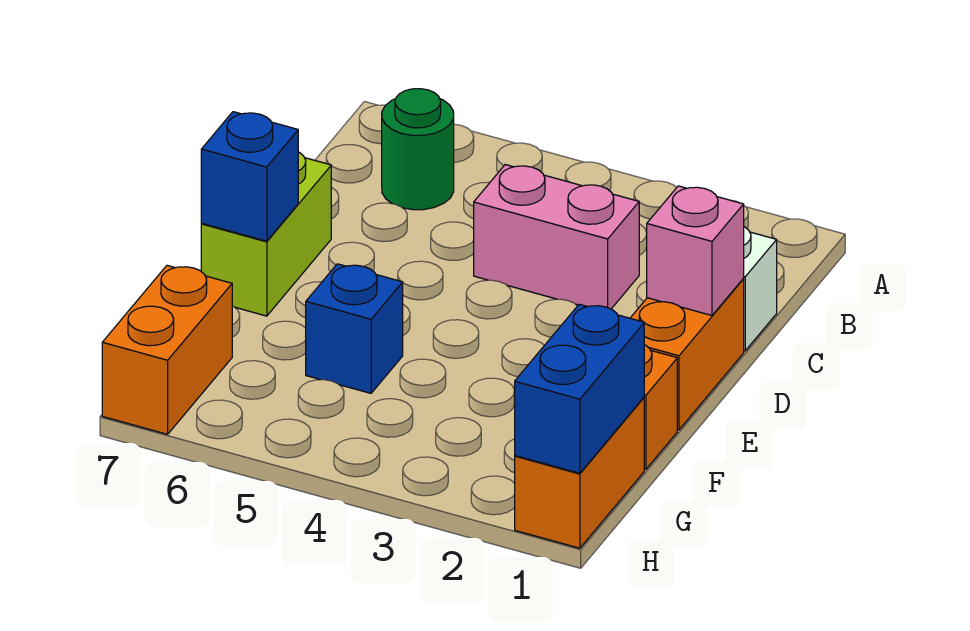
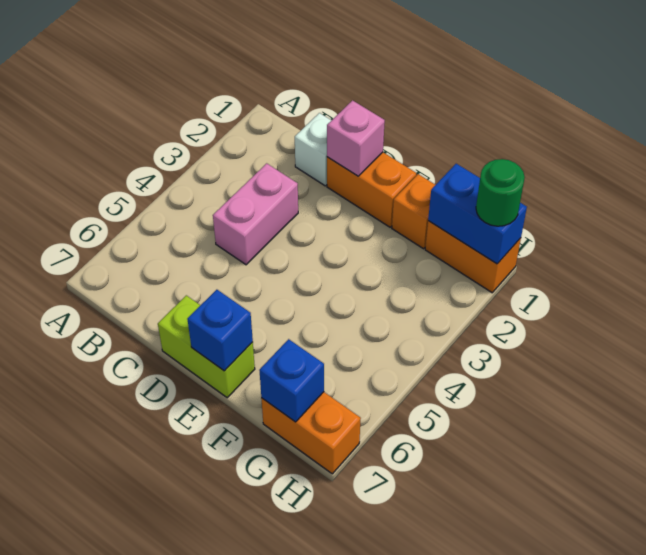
green round brick B6 level 1 -> green round brick H1 level 3
blue brick F5 level 1 -> blue brick G7 level 2

